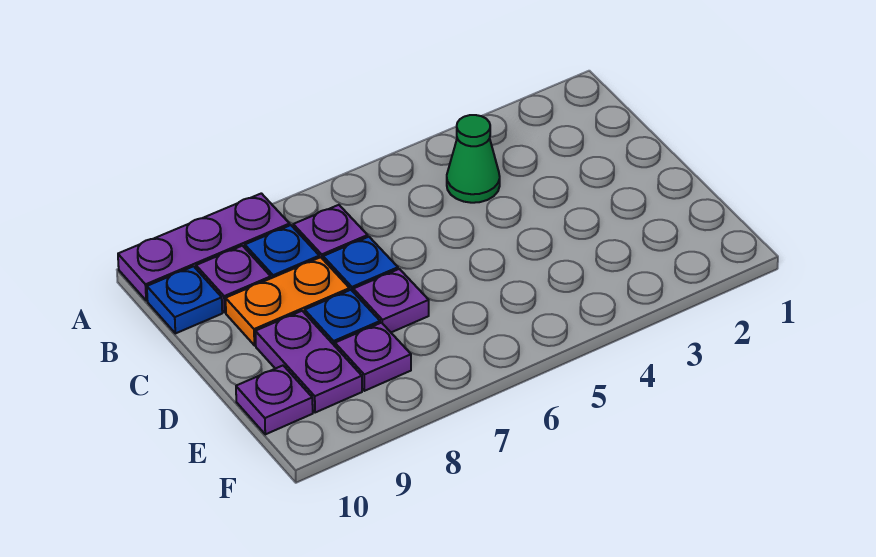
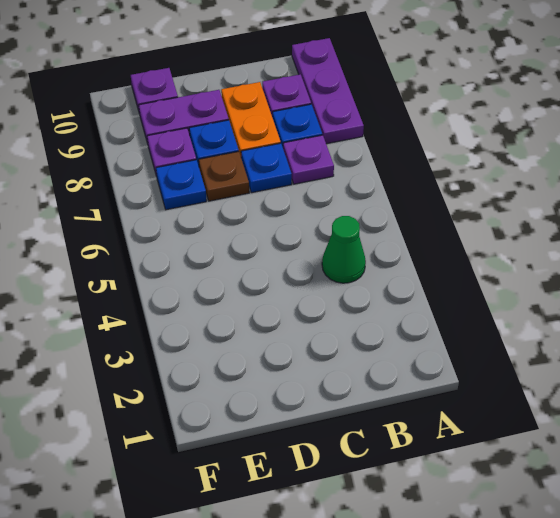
blue plate B10 level 1 -> blue plate E7 level 1
purple plate D7 level 1 -> brown plate D7 level 1

